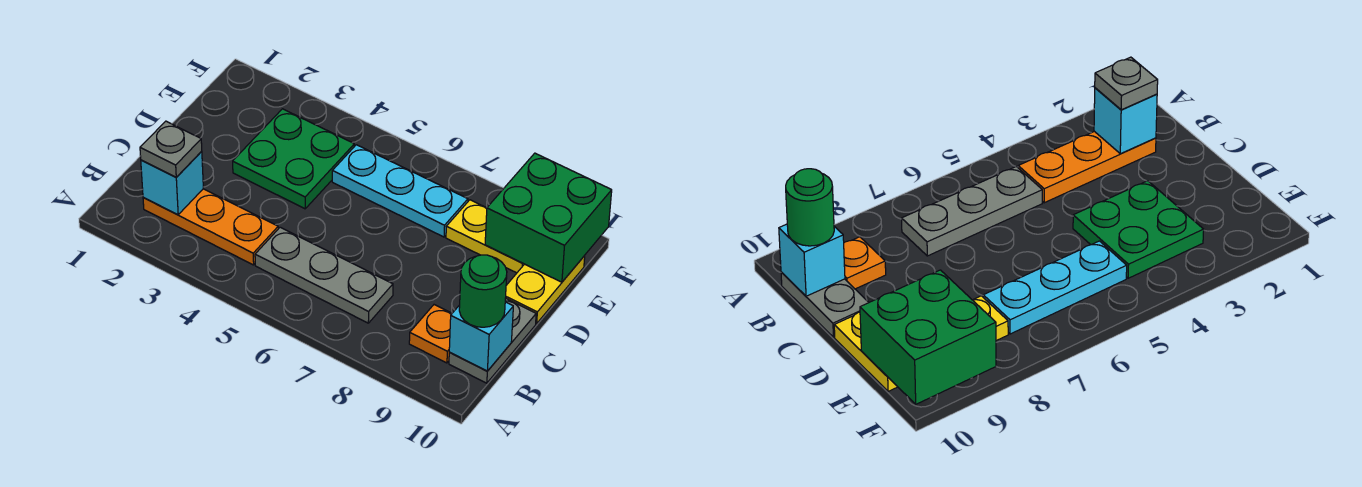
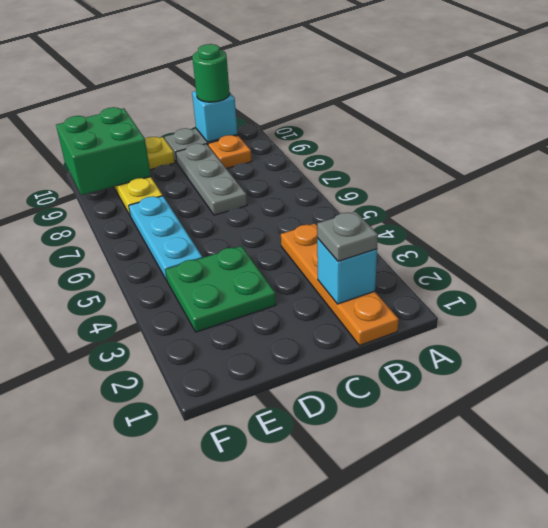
orange plate B2:B4 level 1 -> orange plate B1:B4 level 1
grey plate B5:B7 level 1 -> grey plate C7:C9 level 1

